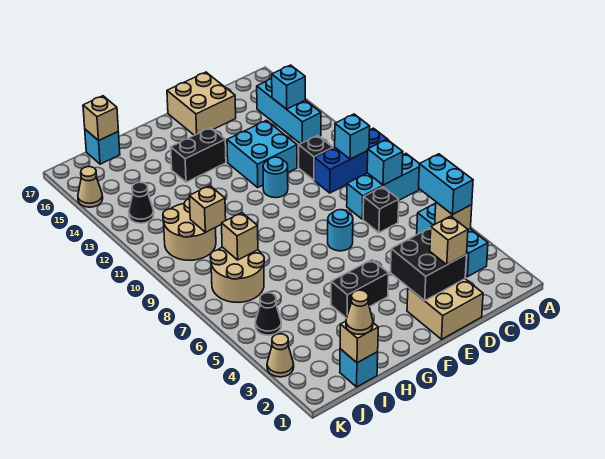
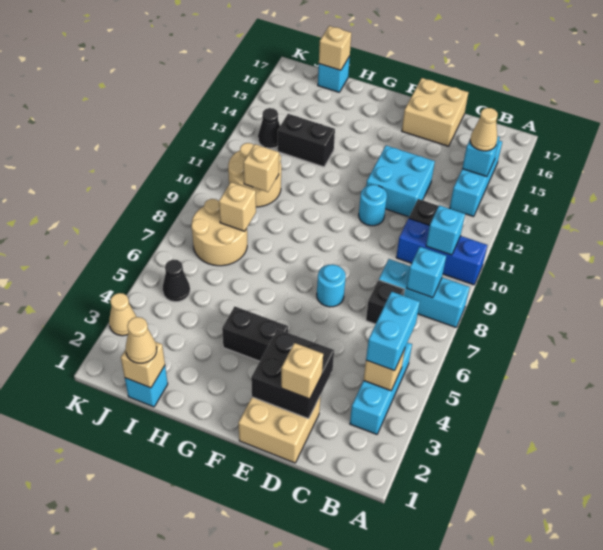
black brick F14:G14 level 1 -> black brick H13:I13 level 1
tan cone K15 level 1 -> tan cone B14 level 3

